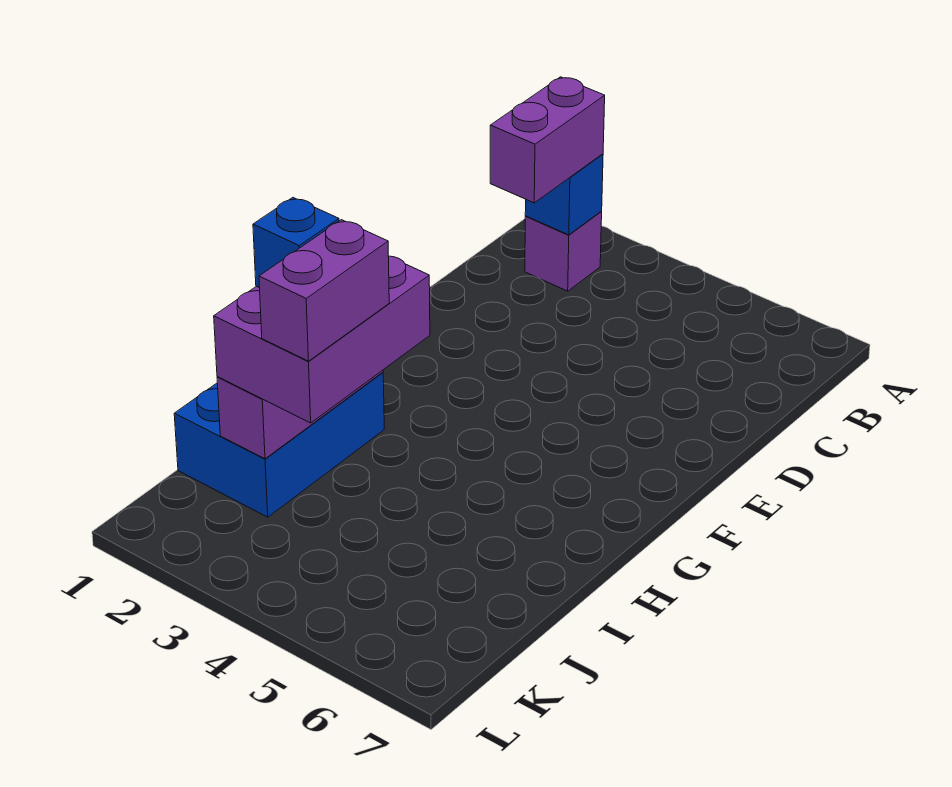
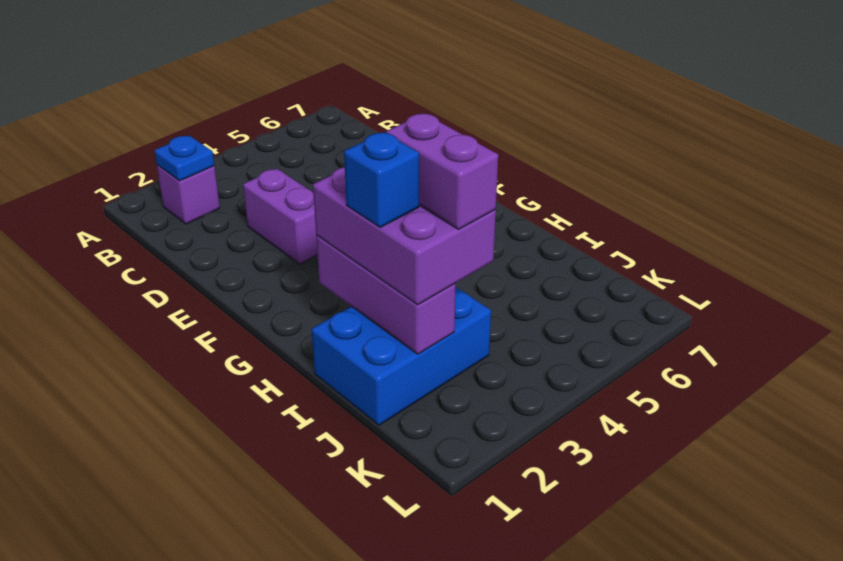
blue brick B2 level 2 -> blue plate B2 level 2
purple brick B2:C2 level 3 -> purple brick D3:E3 level 1
blue brick H1:J2 level 1 -> blue brick I1:J3 level 1

